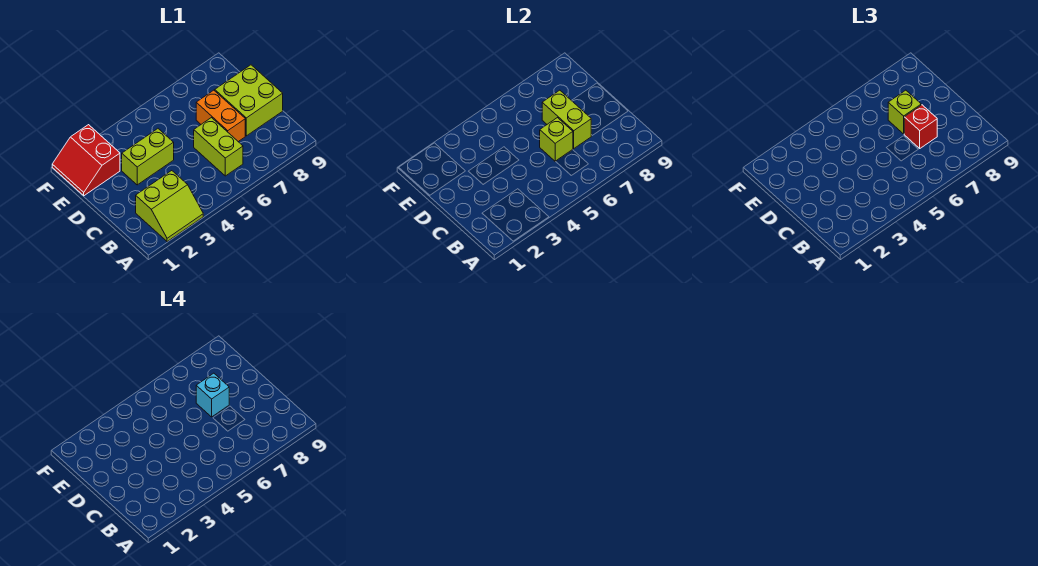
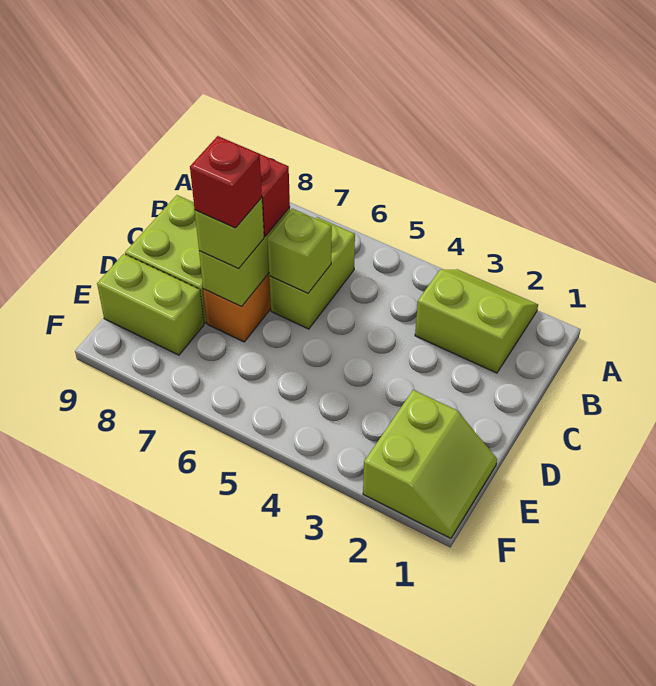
lime brick D3:D4 level 1 -> lime brick E8:E9 level 1
cyan brick D7 level 4 -> red brick D7 level 4
red slope E1:F2 level 1 top 2 -> lime slope E1:F2 level 1 top 2

